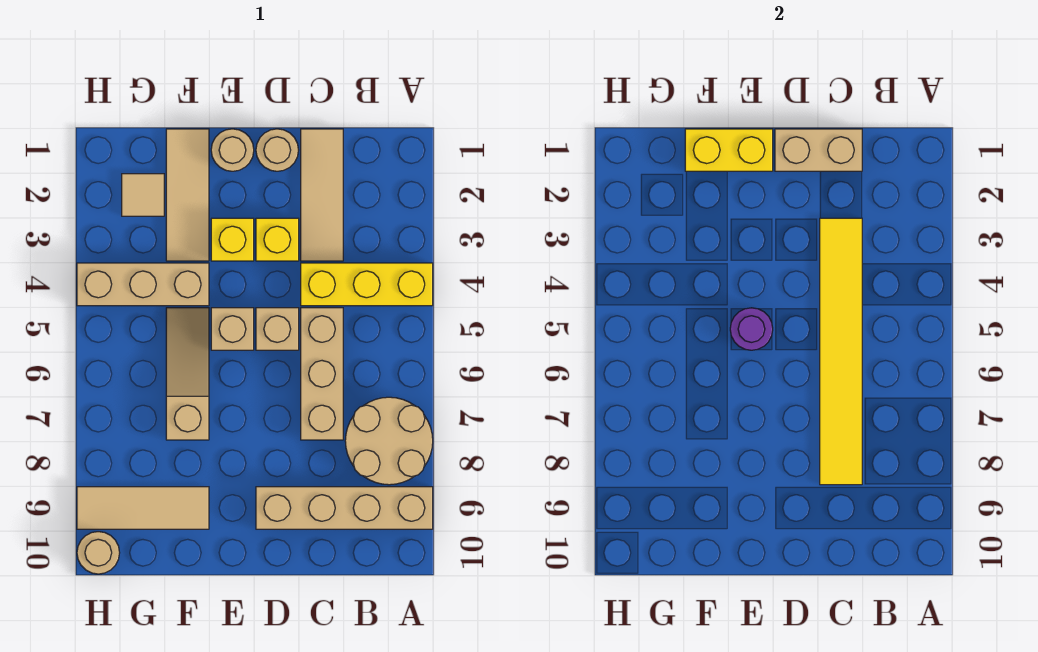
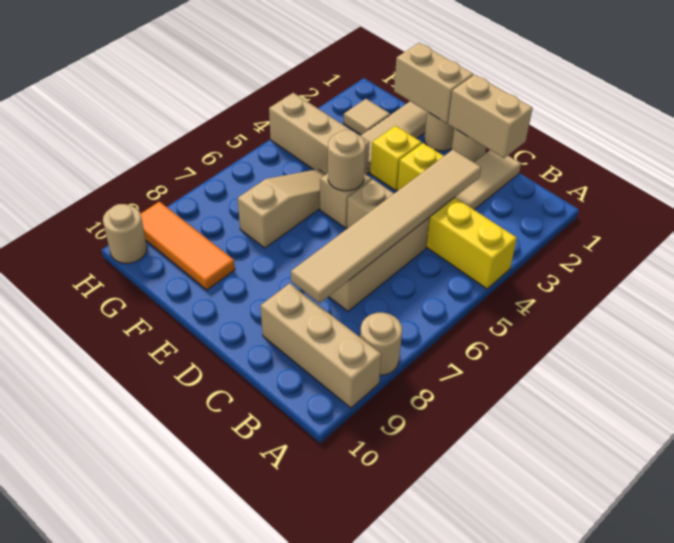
tan round brick A7:B8 level 1 -> tan round brick A8 level 1
tan brick A9:D9 level 1 -> tan brick A9:C9 level 1
yellow tile C3:C8 level 2 -> tan tile C3:C8 level 2
yellow brick E1:F1 level 2 -> tan brick E1:F1 level 2
purple round brick E5 level 2 -> tan round brick E5 level 2
tan tile F9:H9 level 1 -> orange tile F9:H9 level 1

